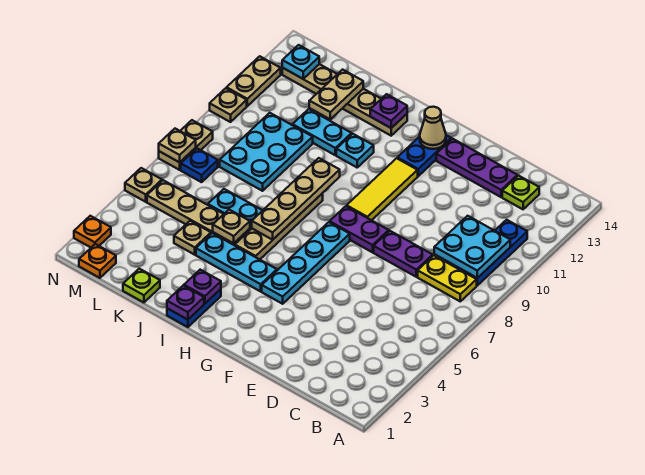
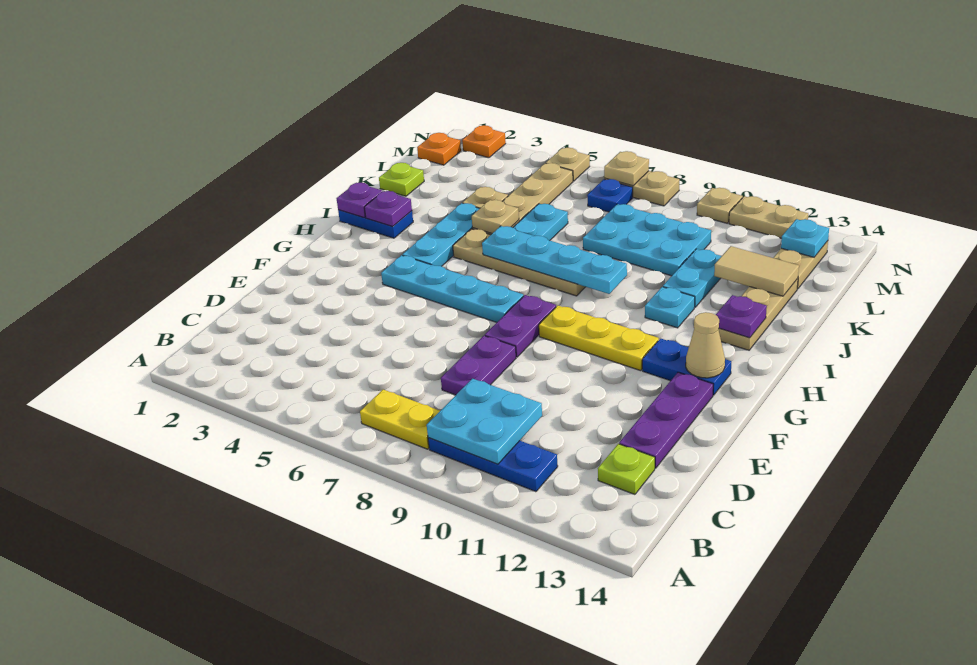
yellow plate B8:C8 level 1 -> yellow plate B7:B8 level 1
yellow tile G9:G11 level 1 -> yellow plate G9:G11 level 1
tan plate I6:I9 level 2 -> cyan plate I6:I9 level 2
tan plate K12:K13 level 2 -> tan tile K12:K13 level 2

